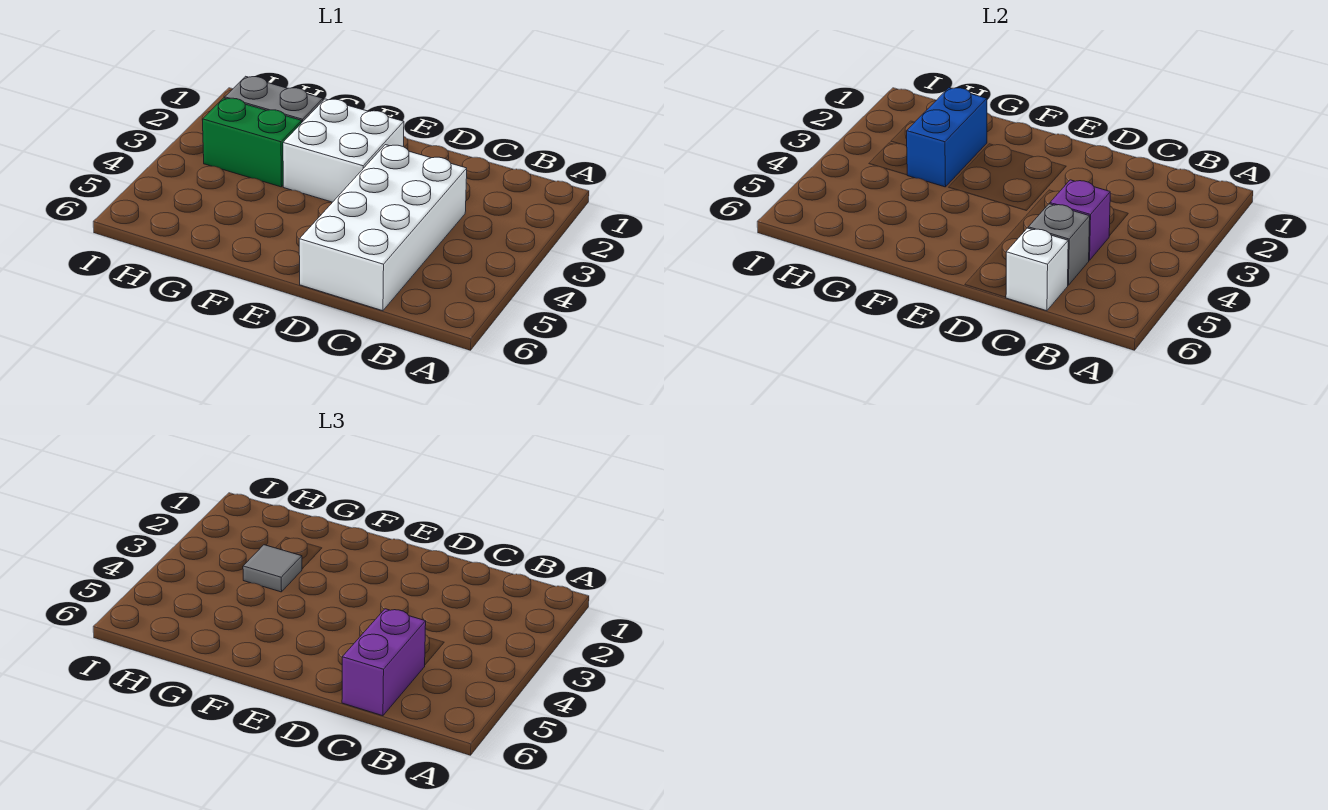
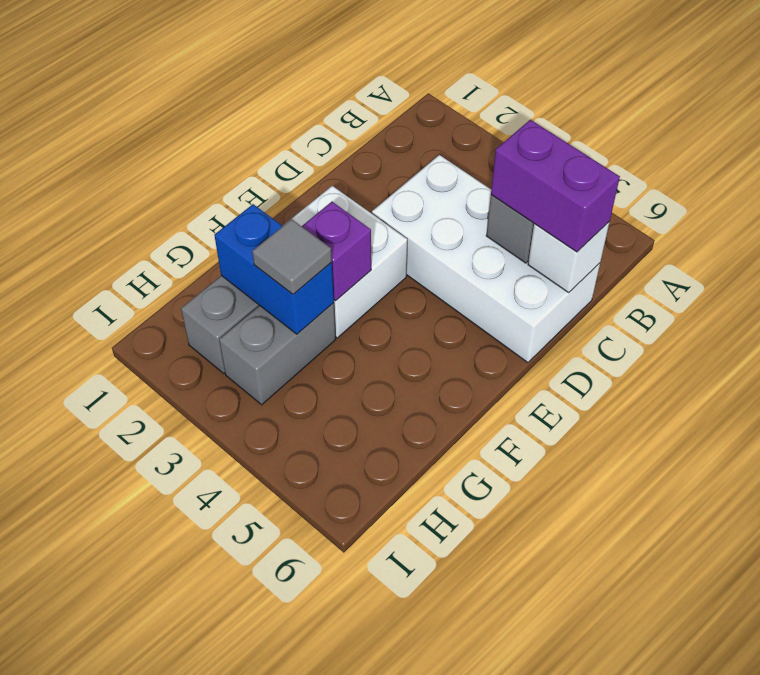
purple brick C4 level 2 -> purple brick F3 level 2
green brick G3:H3 level 1 -> grey brick G3:H3 level 1

